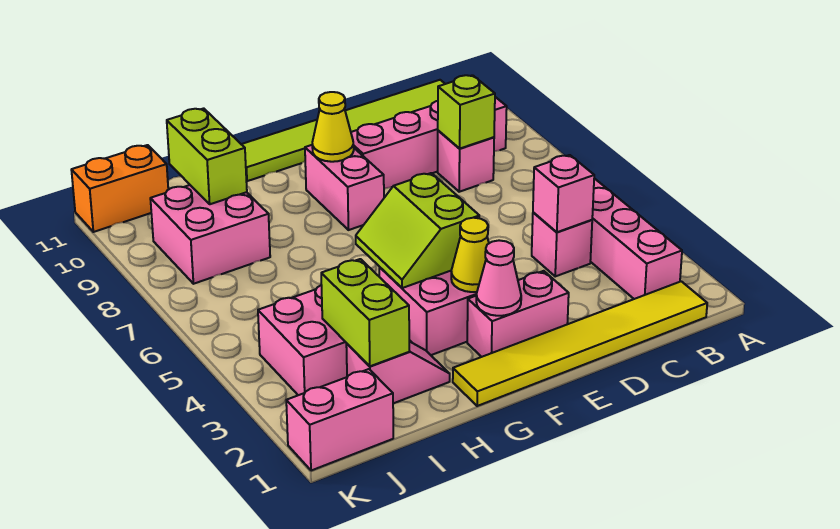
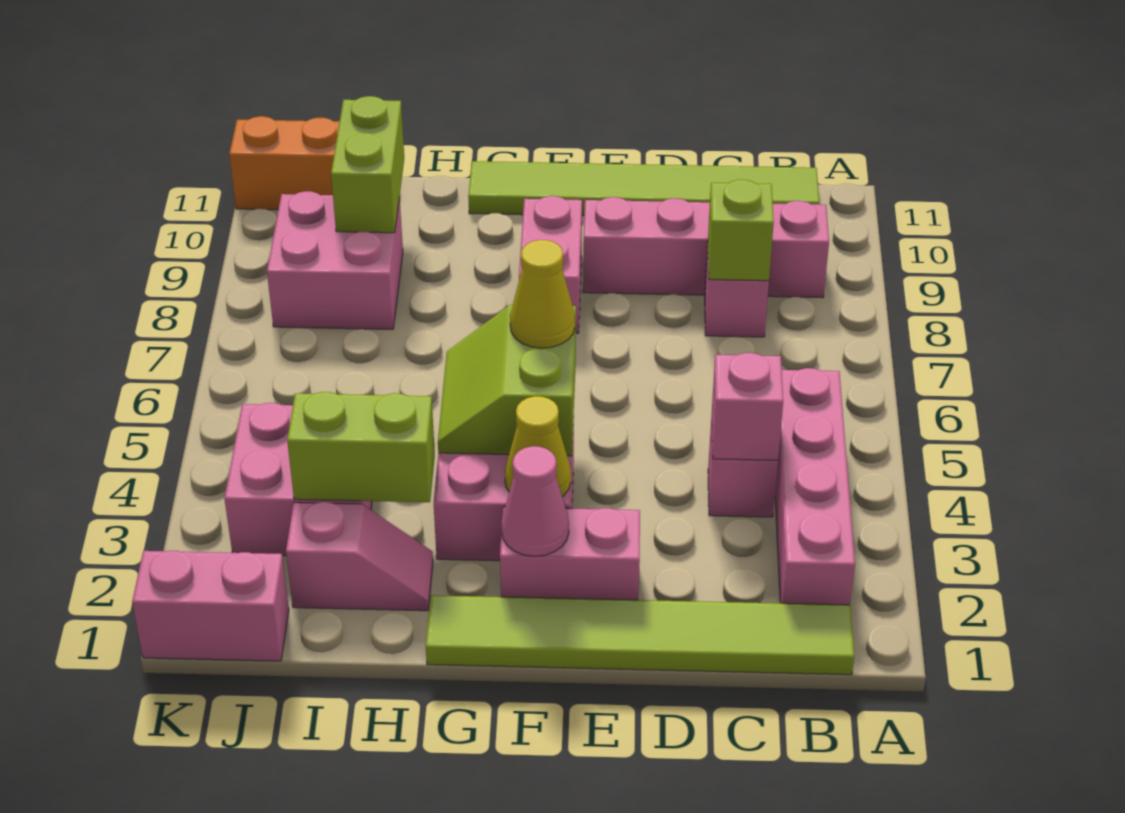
yellow tile B1:G1 level 1 -> lime tile B1:G1 level 1
yellow cone F9 level 2 -> yellow cone F5 level 3
lime brick I2:I3 level 2 -> lime brick H3:I3 level 2

